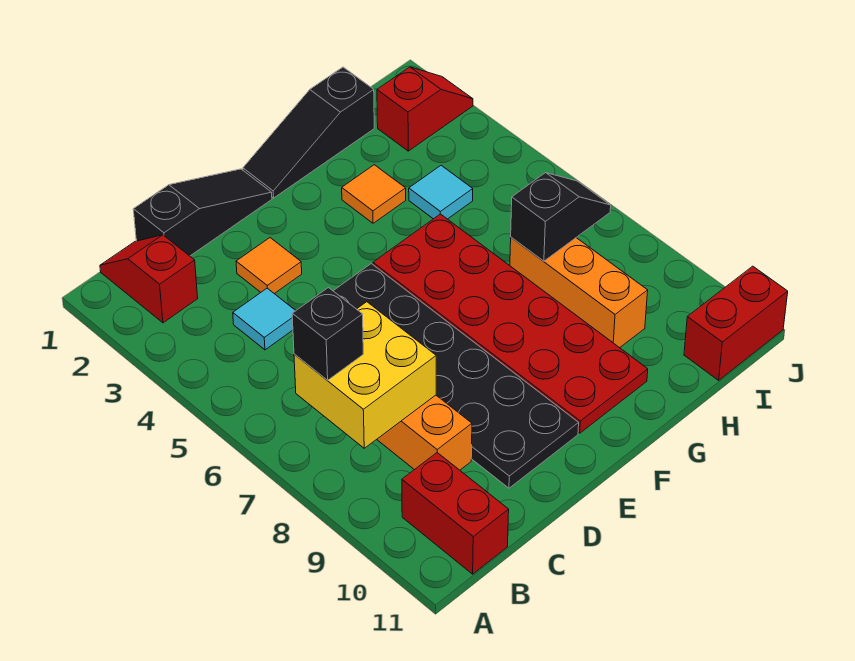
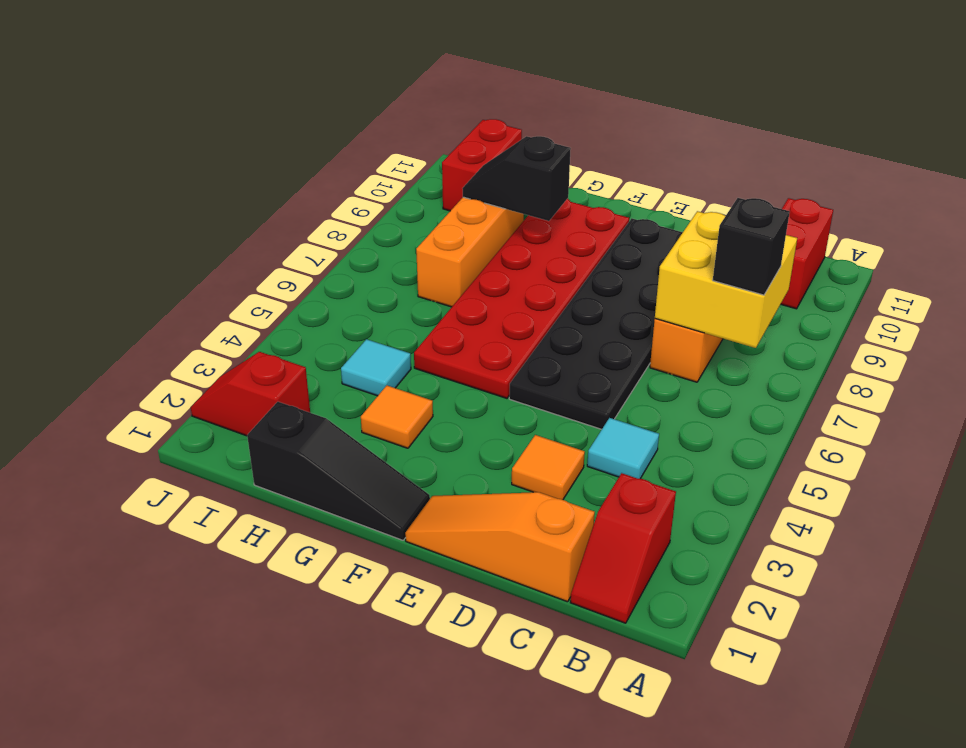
black slope C1:E1 level 1 top C -> orange slope C1:E1 level 1 top C
black slope H7:I7 level 2 top H -> black slope G9:H9 level 2 top G
red brick I11:J11 level 1 -> red brick I10:I11 level 1

